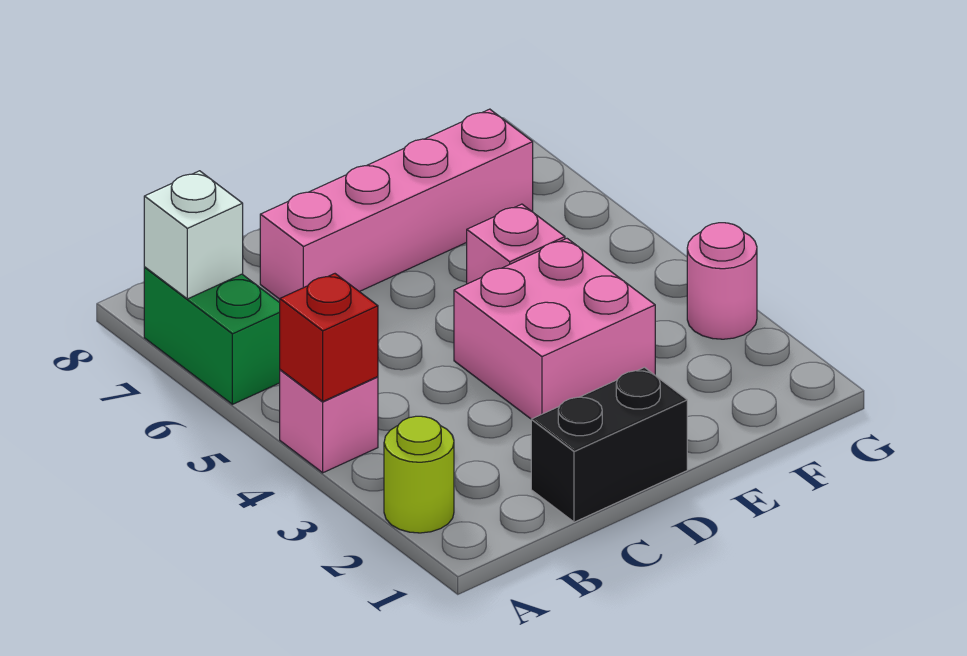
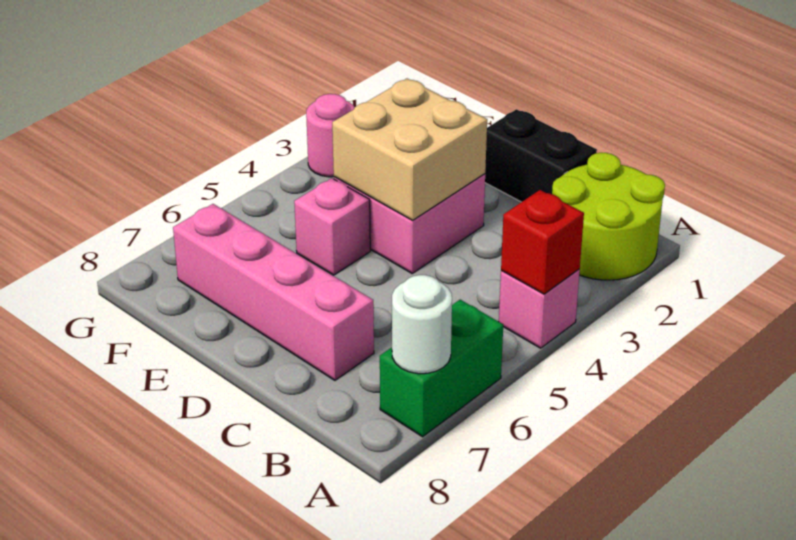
lime round brick A2 level 1 -> lime round brick A1:B2 level 1
white brick A7 level 2 -> white round brick A7 level 2
none -> tan brick D3:E4 level 2

